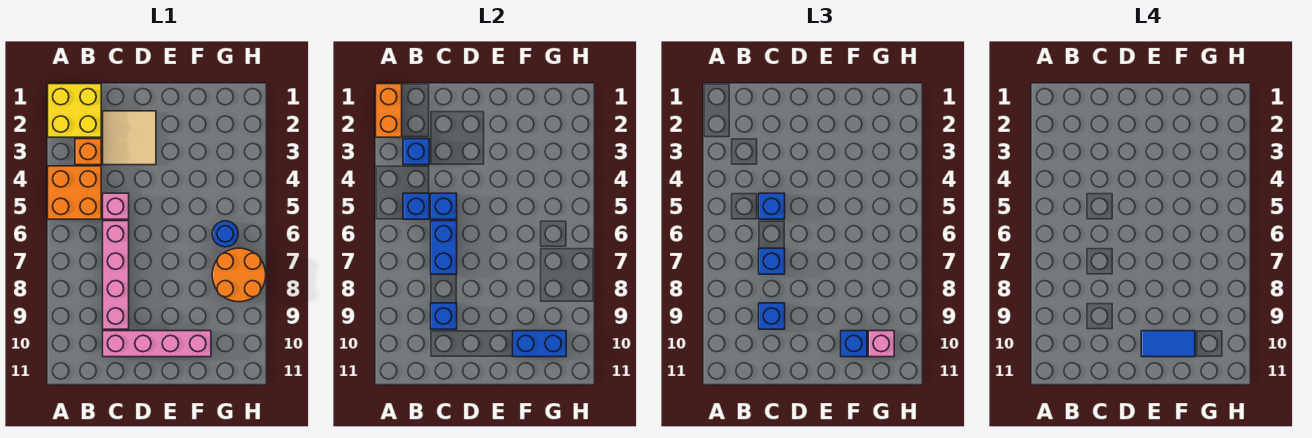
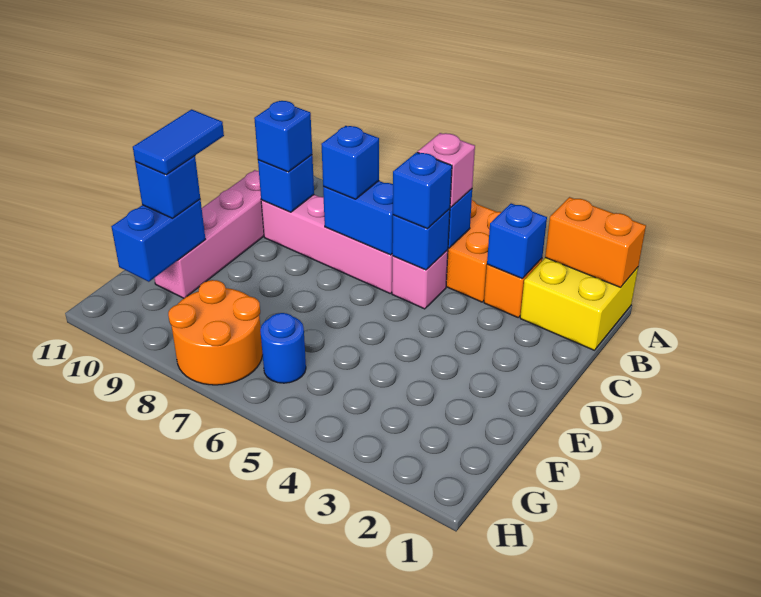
tan tile C2:D3 level 1 -> none
pink brick G10 level 3 -> pink brick B5 level 3

